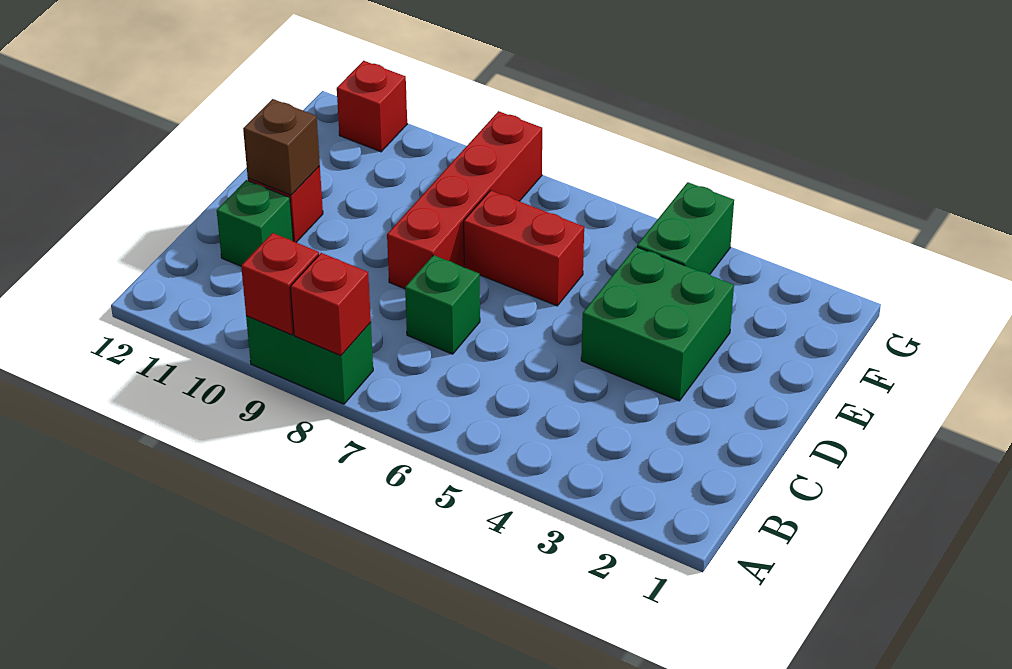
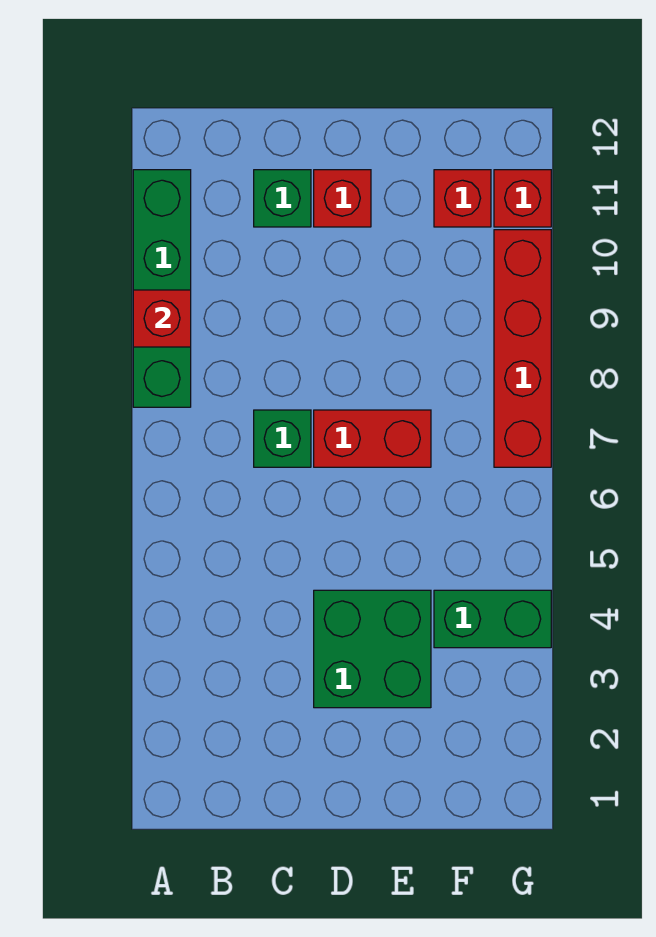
green brick A8:A9 level 1 -> green brick A8:A11 level 1
red brick A8 level 2 -> red brick F11 level 1
red brick D8:G8 level 1 -> red brick G7:G10 level 1
brown brick D11 level 2 -> none
red brick E6:E7 level 1 -> red brick D7:E7 level 1

